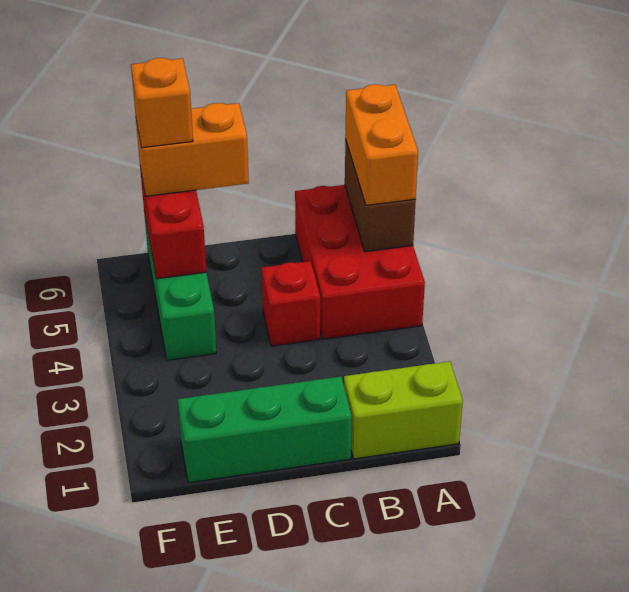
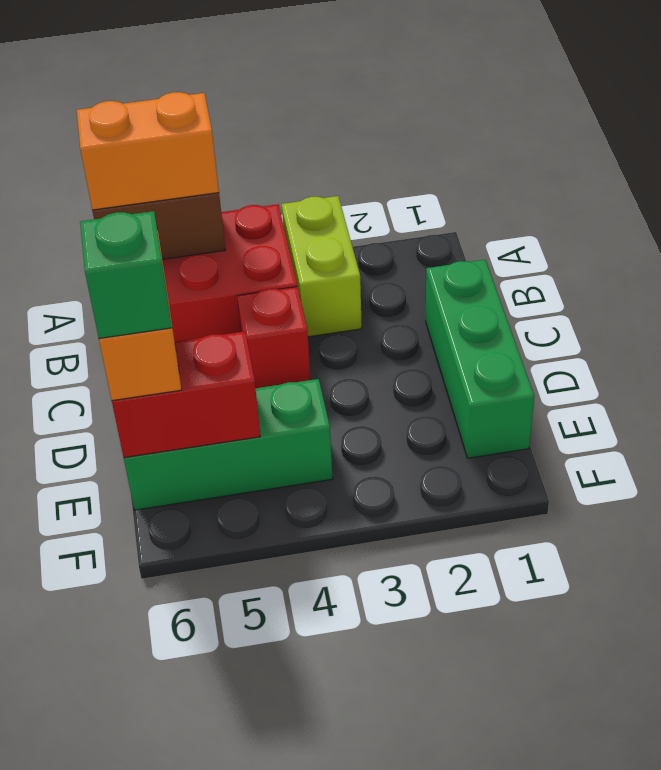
lime brick A1:B1 level 1 -> lime brick A3:B3 level 1
orange brick E6 level 4 -> green brick E6 level 4

